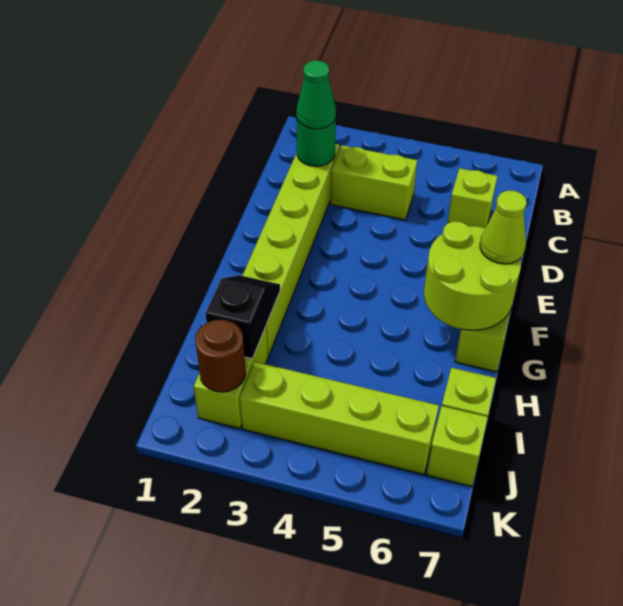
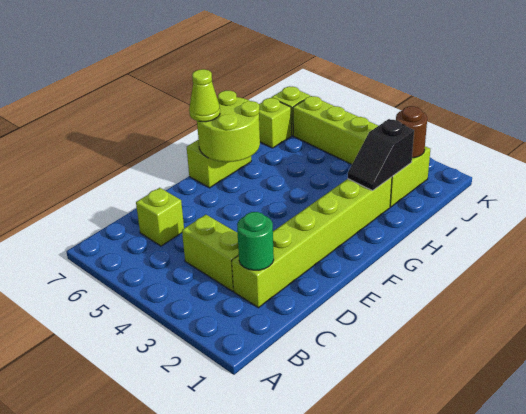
green cone C2 level 3 -> none

